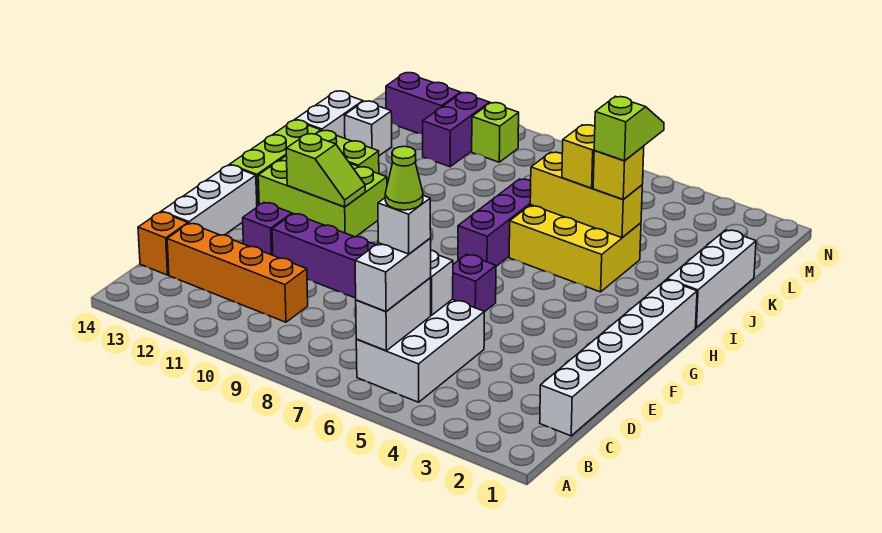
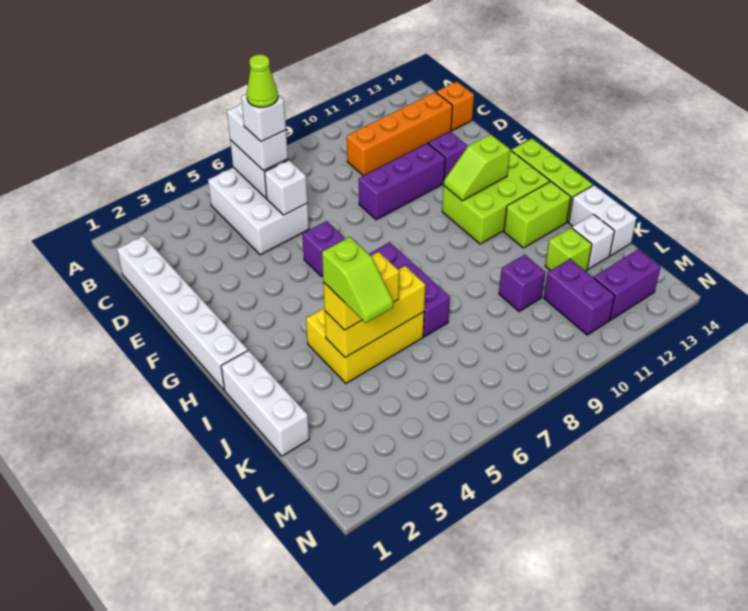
white brick D14:F14 level 1 -> none
none -> purple brick K10 level 1
lime brick M10 level 1 -> lime brick K12 level 1

